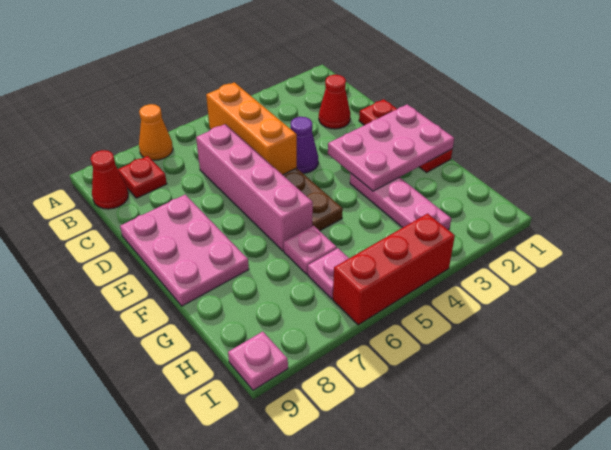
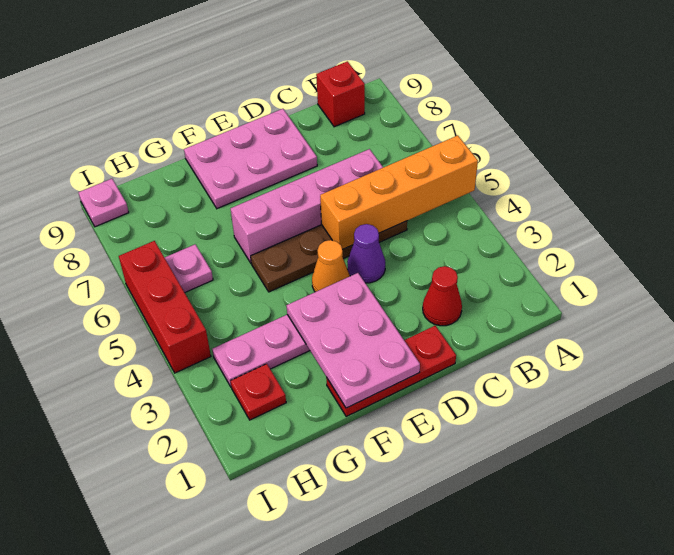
orange cone A7 level 1 -> orange cone E4 level 1
orange brick B5:D5 level 2 -> orange brick A5:D5 level 2
red plate B8 level 1 -> red plate H2 level 1
red cone B9 level 1 -> red brick B9 level 1
pink plate G6 level 1 -> none

